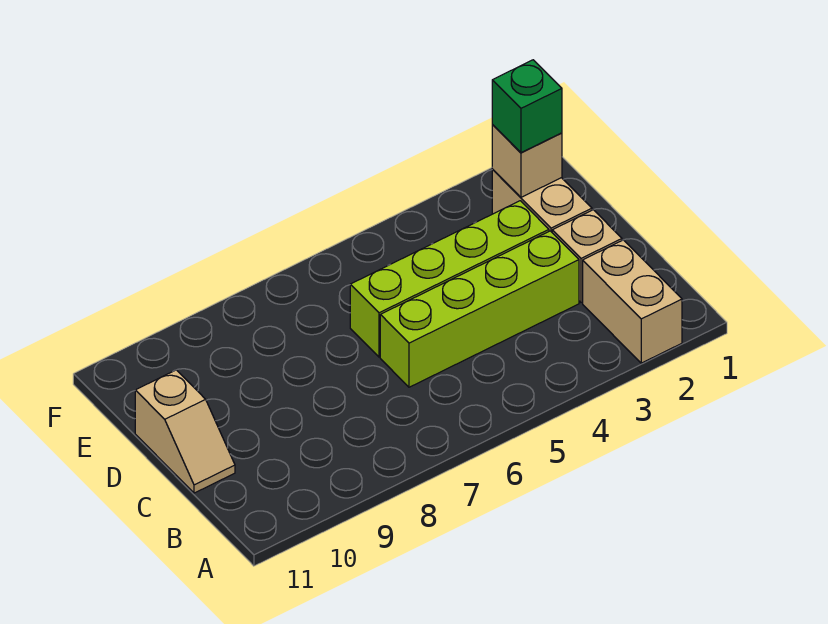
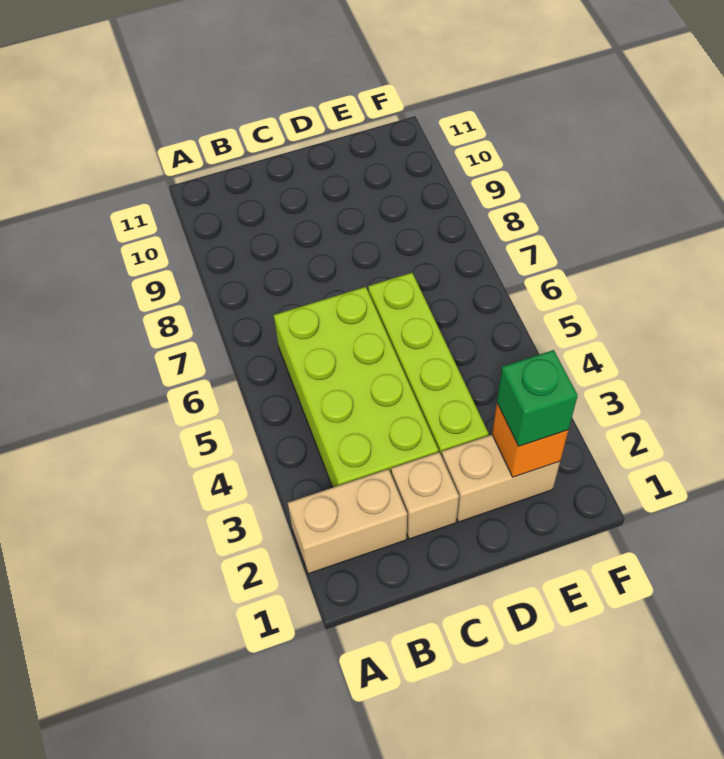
lime brick C3:C6 level 1 -> lime brick B3:C6 level 1
tan slope C11:D11 level 1 top D -> none
tan brick E2 level 2 -> orange brick E2 level 2

